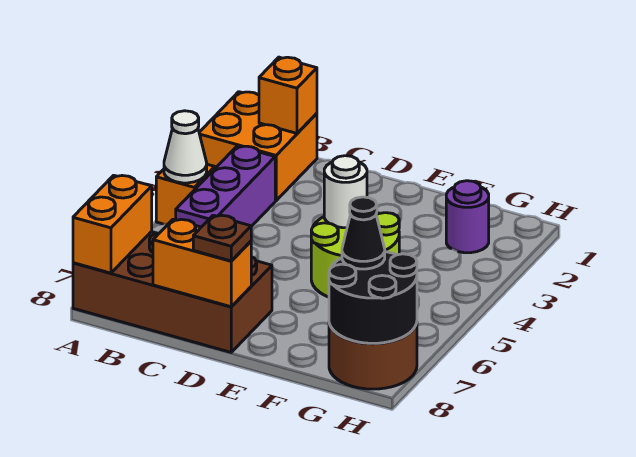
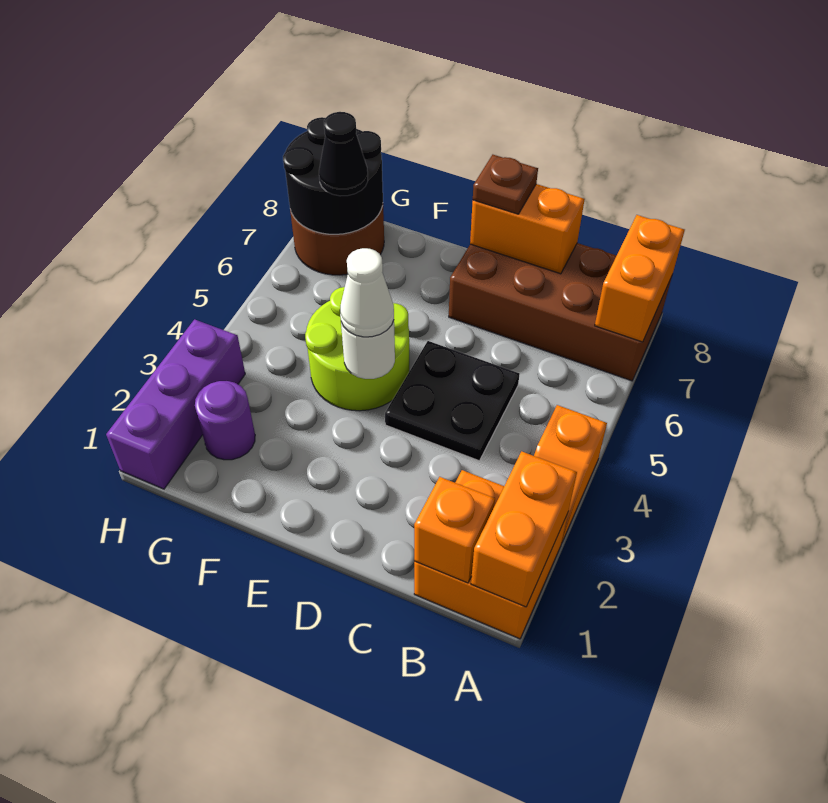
none -> orange brick A1:A2 level 2
white cone A4 level 2 -> white cone E4 level 3
purple brick B3:B5 level 1 -> purple brick H1:H3 level 1
none -> black plate C4:D5 level 1

